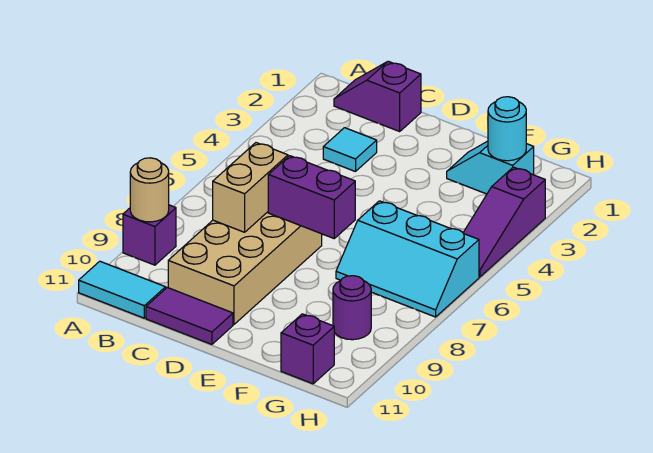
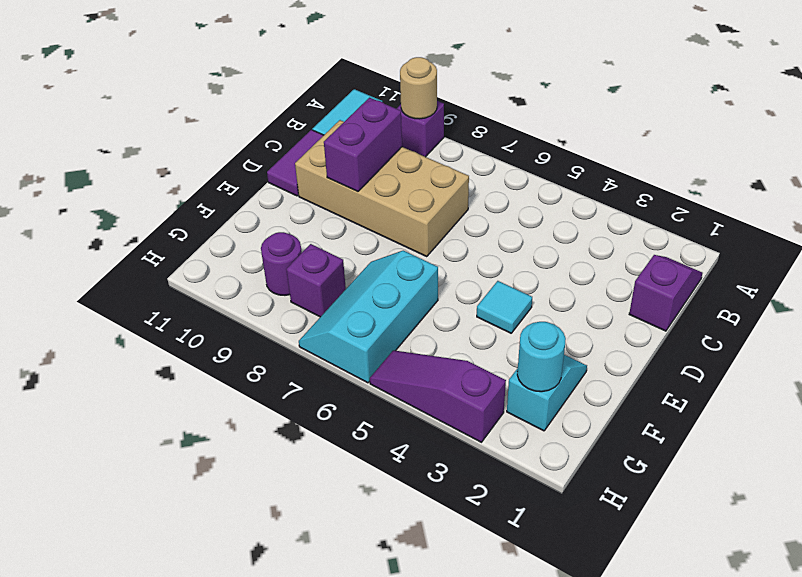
cyan tile C3 level 1 -> cyan tile E4 level 1
tan brick C7:C8 level 2 -> none
purple brick D7:E7 level 2 -> purple brick C9:D9 level 2
purple brick G11 level 1 -> purple brick G8 level 1

